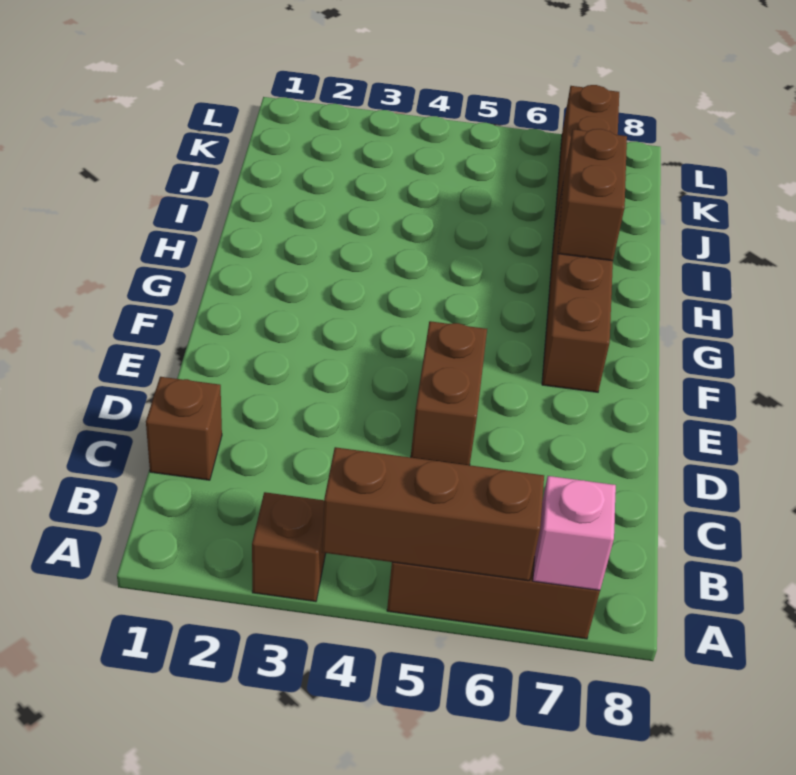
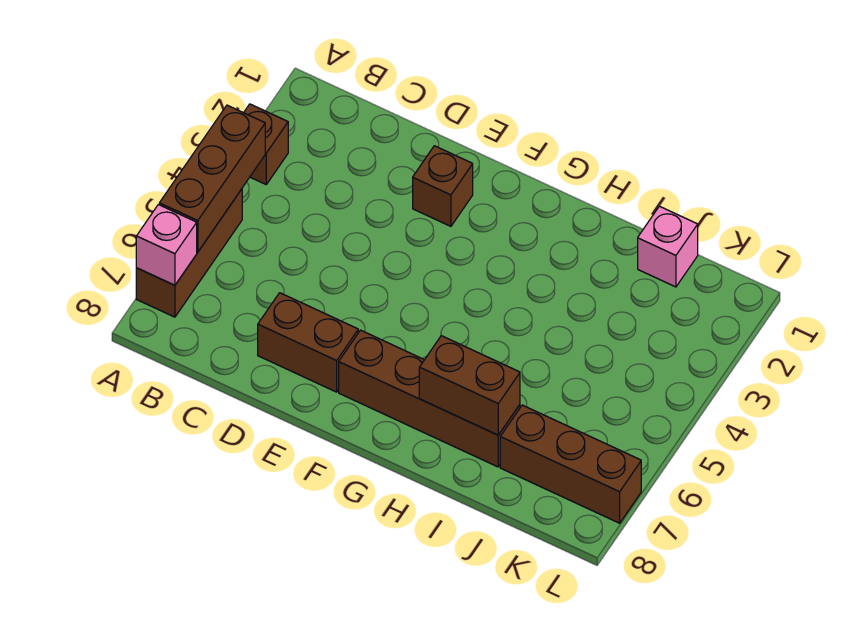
brown brick C1 level 1 -> brown brick E2 level 1
brown brick D5:E5 level 1 -> brown brick D7:E7 level 1
none -> pink brick J1 level 1

